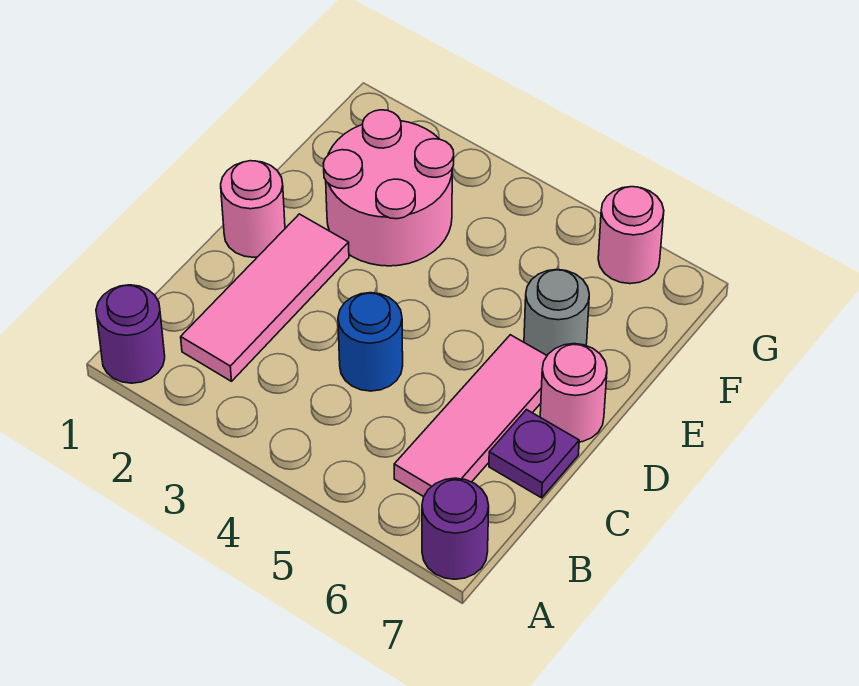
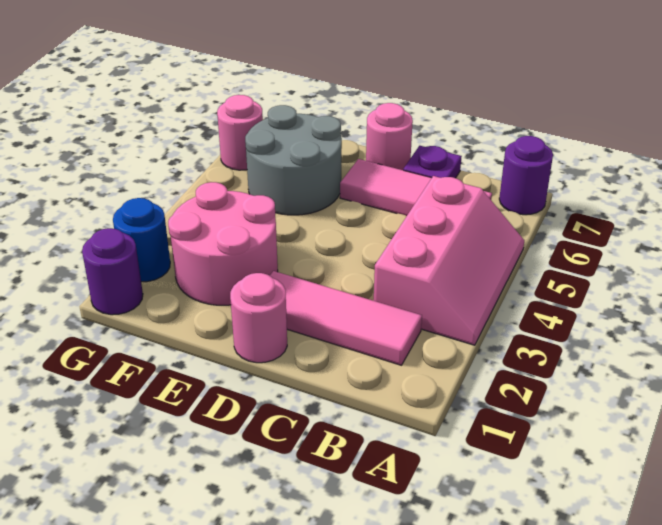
purple round brick A1 level 1 -> purple round brick G1 level 1
none -> pink slope A3:B5 level 1 top B
blue round brick C4 level 1 -> blue round brick G2 level 1
grey round brick E6 level 1 -> grey round brick E5:F6 level 1

